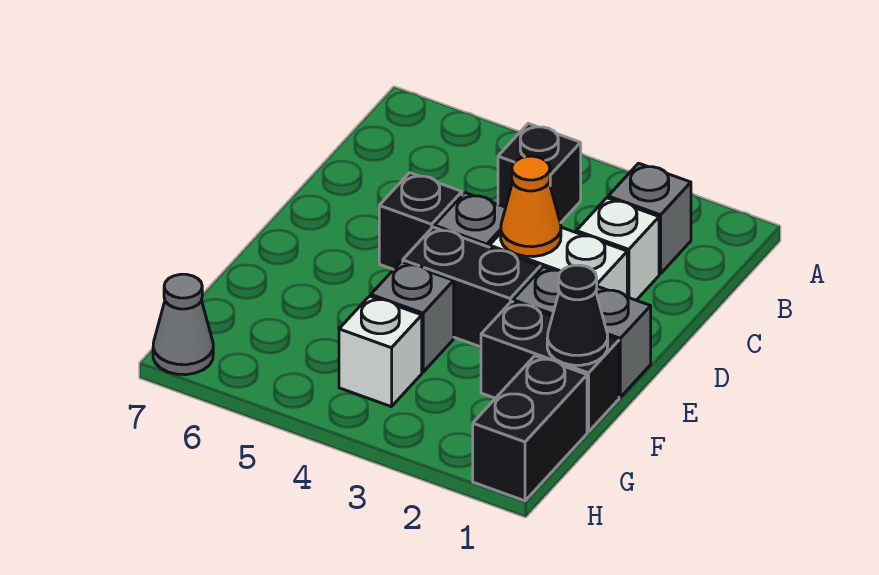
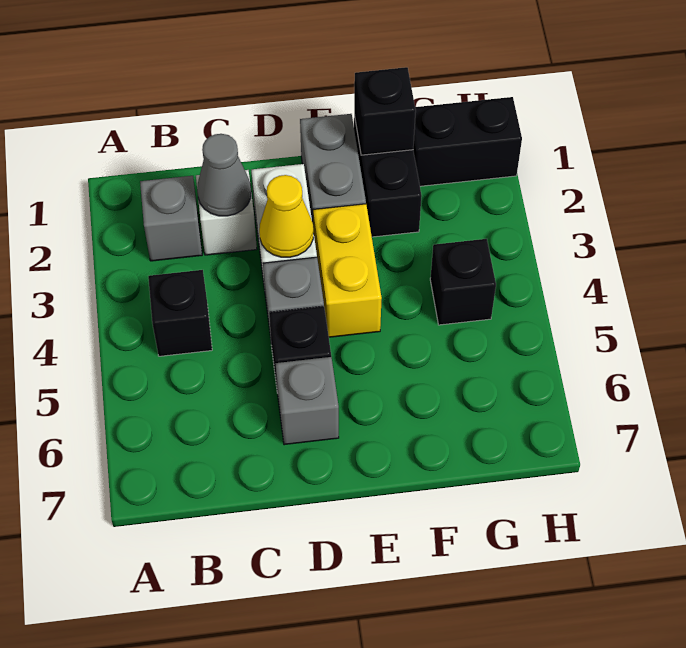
orange cone D3 level 2 -> yellow cone D3 level 2
black brick E3:E4 level 1 -> yellow brick E3:E4 level 1
black cone F1 level 2 -> black brick F1 level 2
grey brick F4 level 1 -> grey brick D6 level 1
white brick G4 level 1 -> black brick G4 level 1
grey cone H7 level 1 -> grey cone C2 level 2

